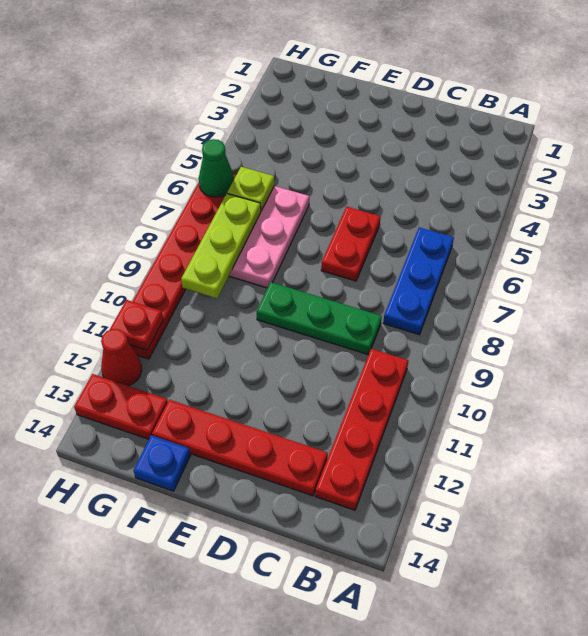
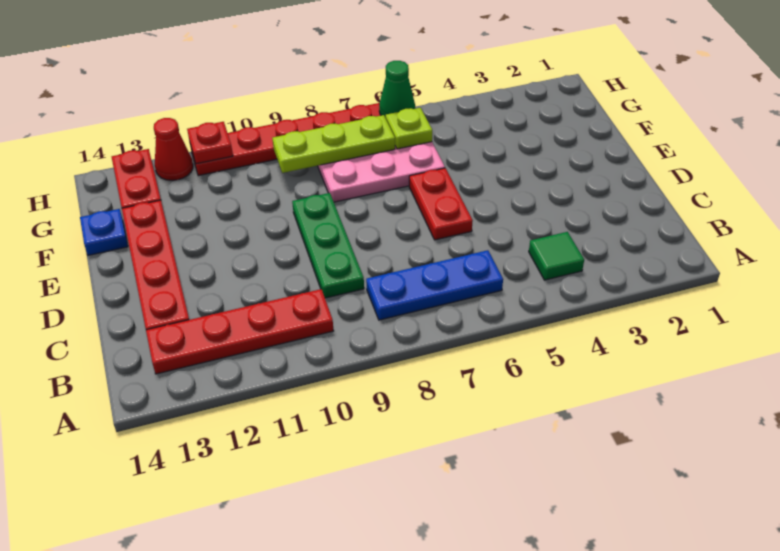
none -> green tile B4 level 1
red plate D6:D7 level 1 -> red plate D6:E6 level 1

